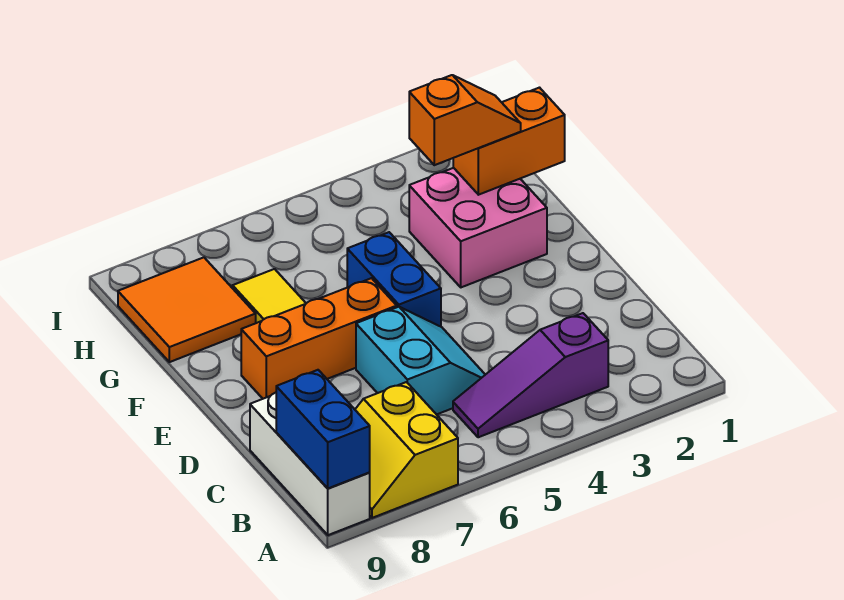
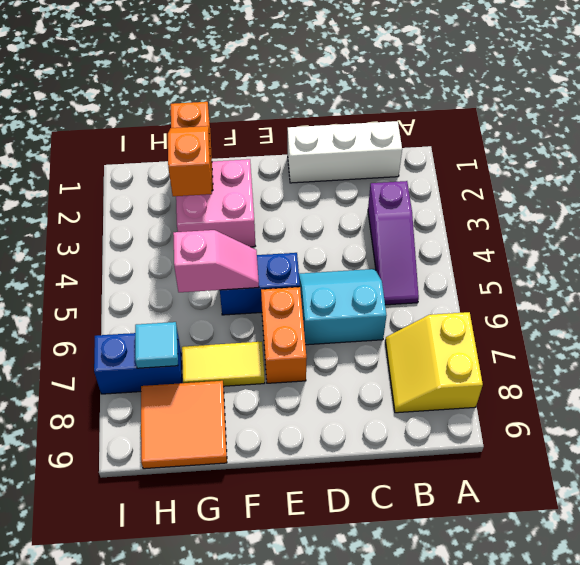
yellow slope A7:B8 level 1 top 7 -> yellow slope A7:B8 level 1 top A
white brick A9:C9 level 1 -> white brick B1:D1 level 1
blue brick A9:B9 level 2 -> blue brick H7:I7 level 1
orange brick E6:E8 level 1 -> orange brick E6:E7 level 1
none -> pink slope F5:G5 level 2 top G
none -> cyan tile H7 level 2

